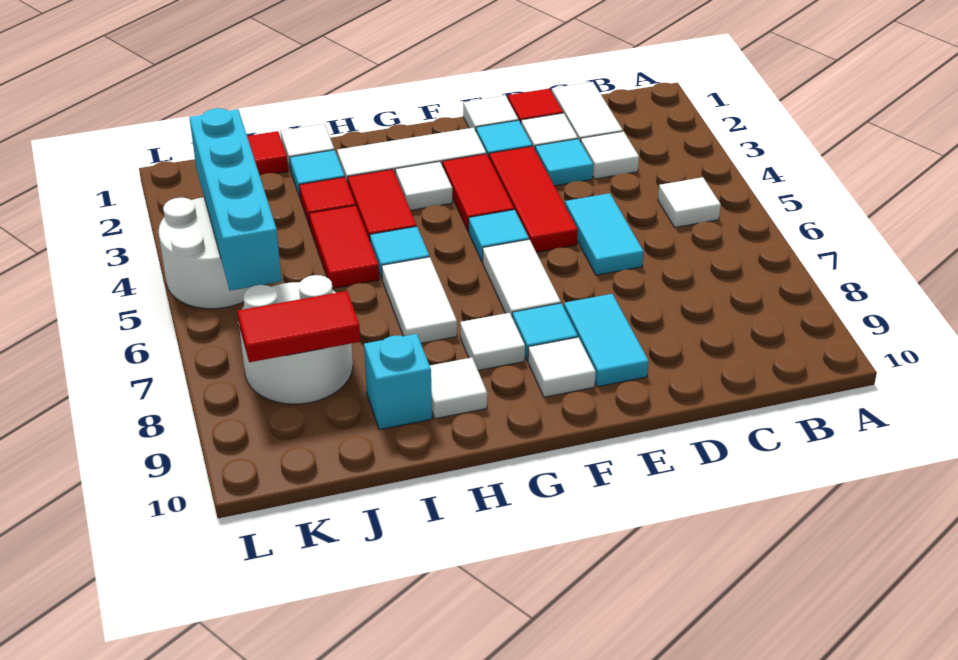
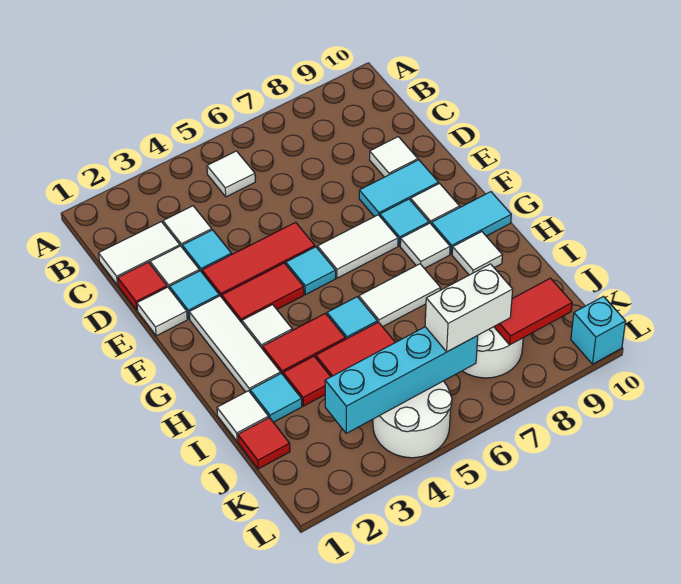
cyan tile D5:D6 level 1 -> cyan tile G9:G10 level 1
none -> white tile D9 level 1
cyan brick I9 level 1 -> cyan brick L10 level 1
red tile J8:K8 level 2 -> red tile K8:K9 level 2
none -> white brick K6:K7 level 3

